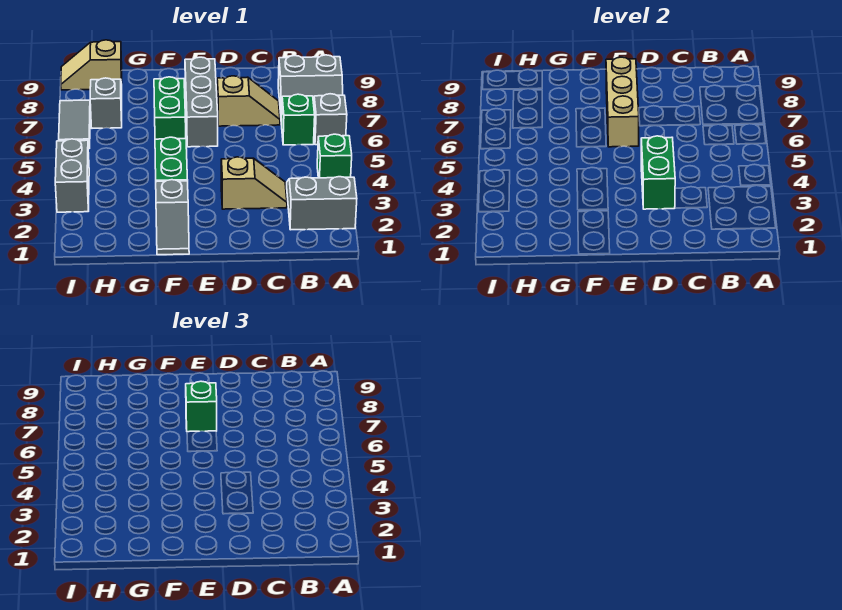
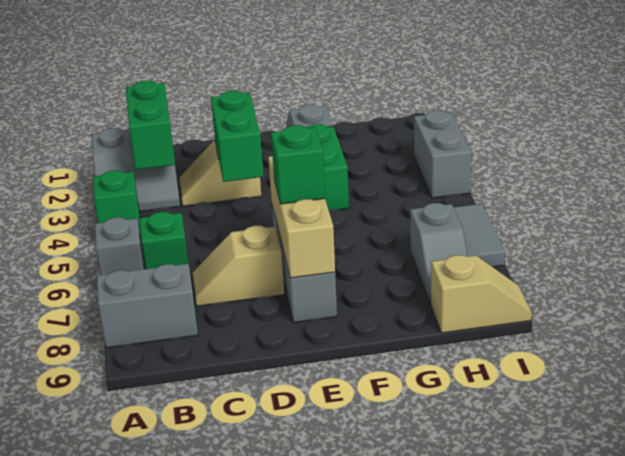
green brick F6:F7 level 1 -> green brick B2:B3 level 2

